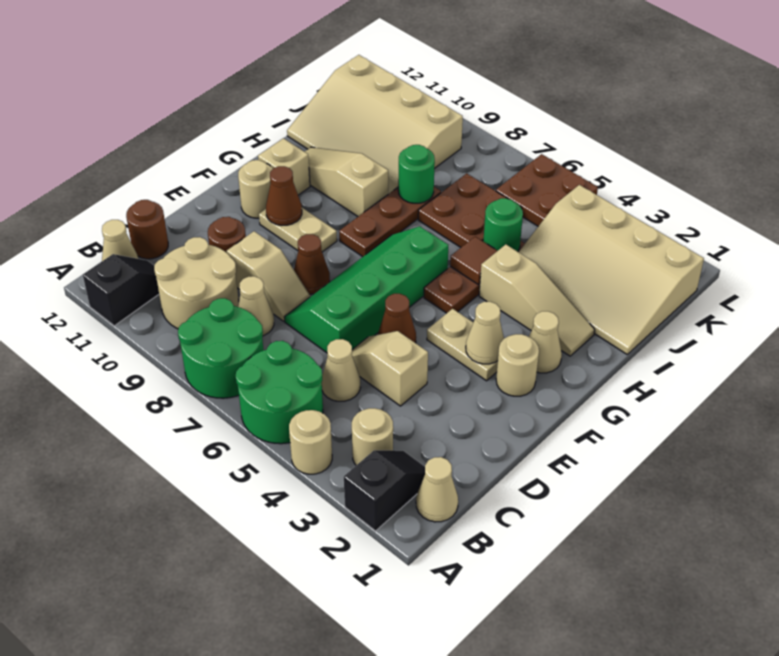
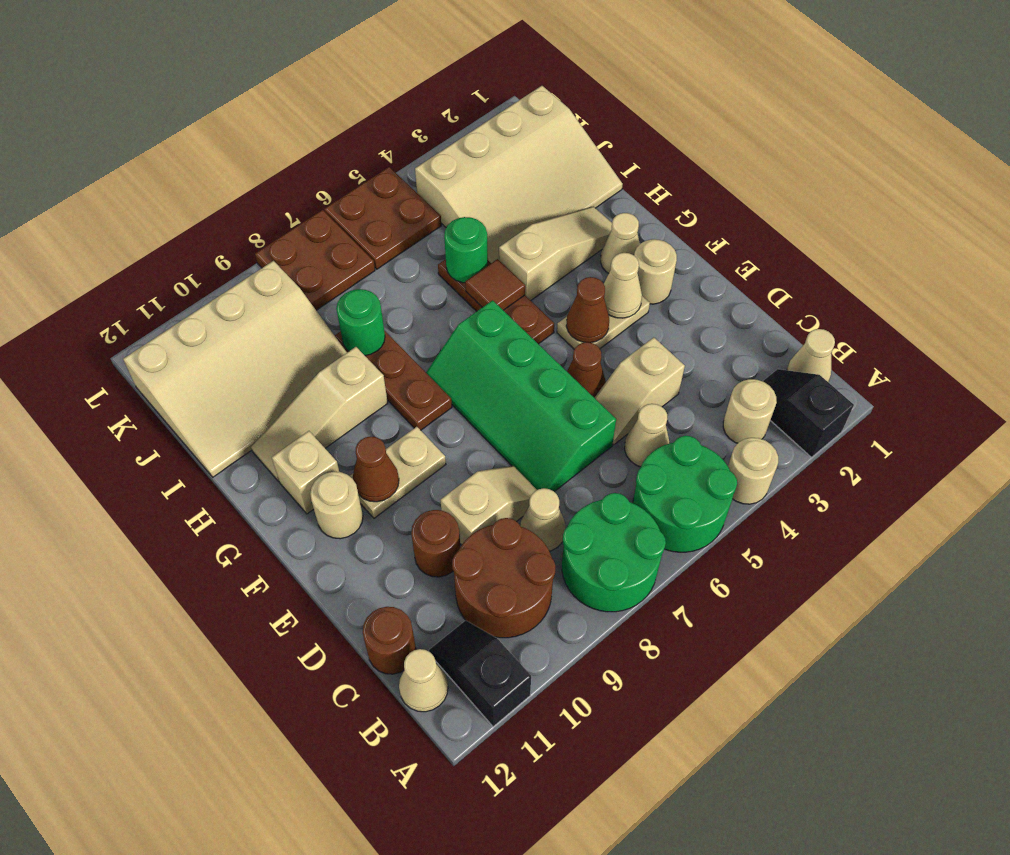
tan round brick B9:C10 level 1 -> brown round brick B9:C10 level 1
brown cone E8 level 1 -> brown cone F4 level 2
brown plate I6:J7 level 1 -> brown plate K7:L8 level 1

